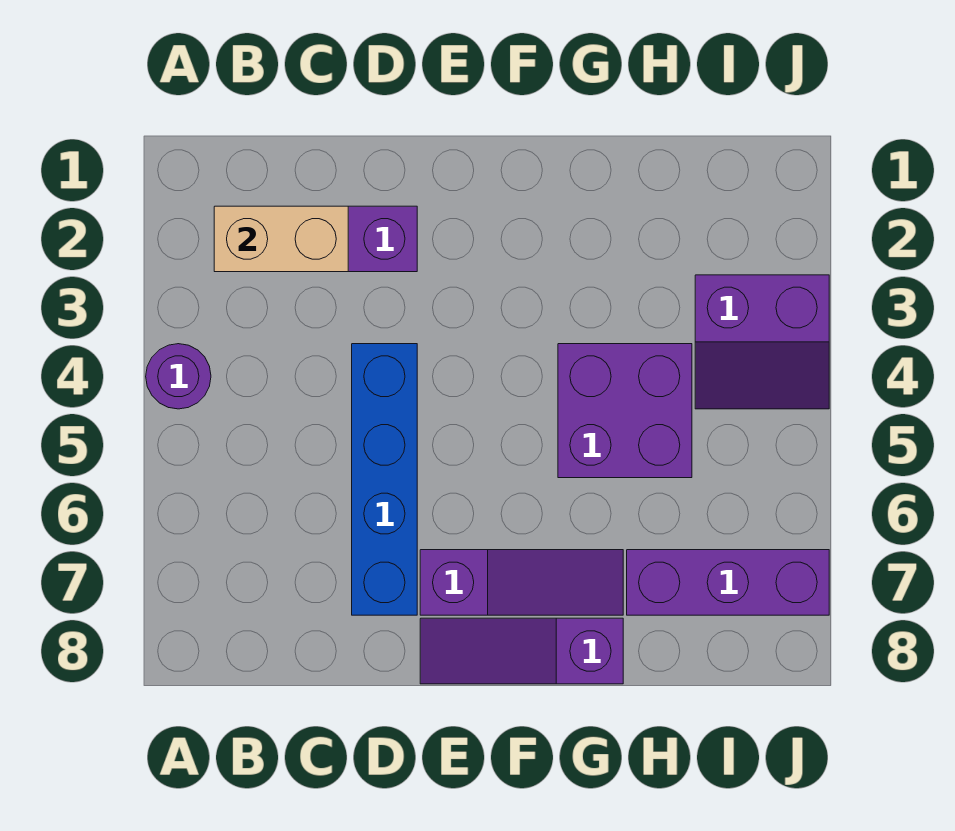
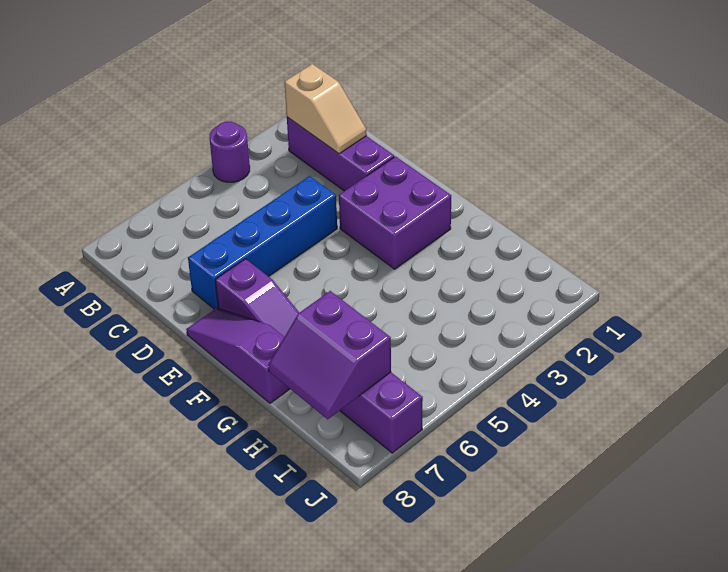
tan brick B2:C2 level 2 -> tan slope B2:C2 level 2 top B
purple brick G4:H5 level 1 -> purple brick E2:F3 level 1
purple slope I3:J4 level 1 top 3 -> purple slope H7:I8 level 2 top 7

